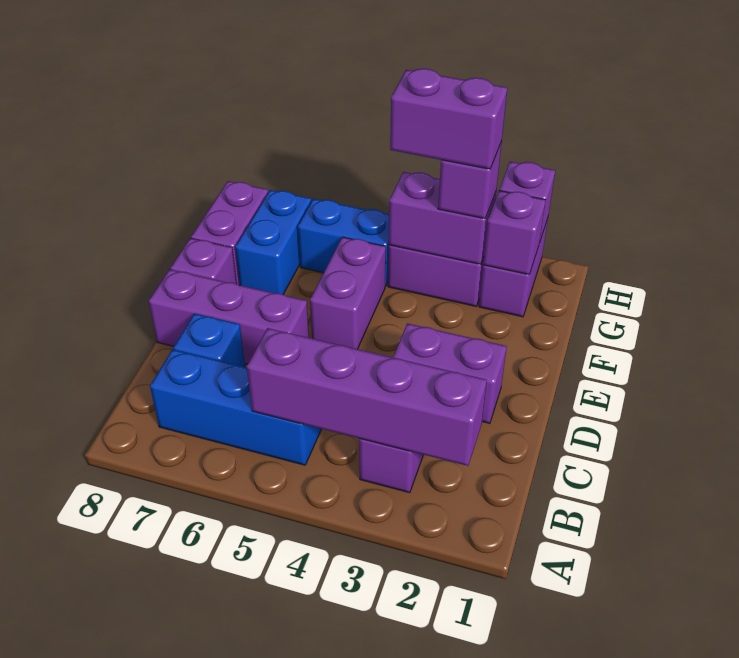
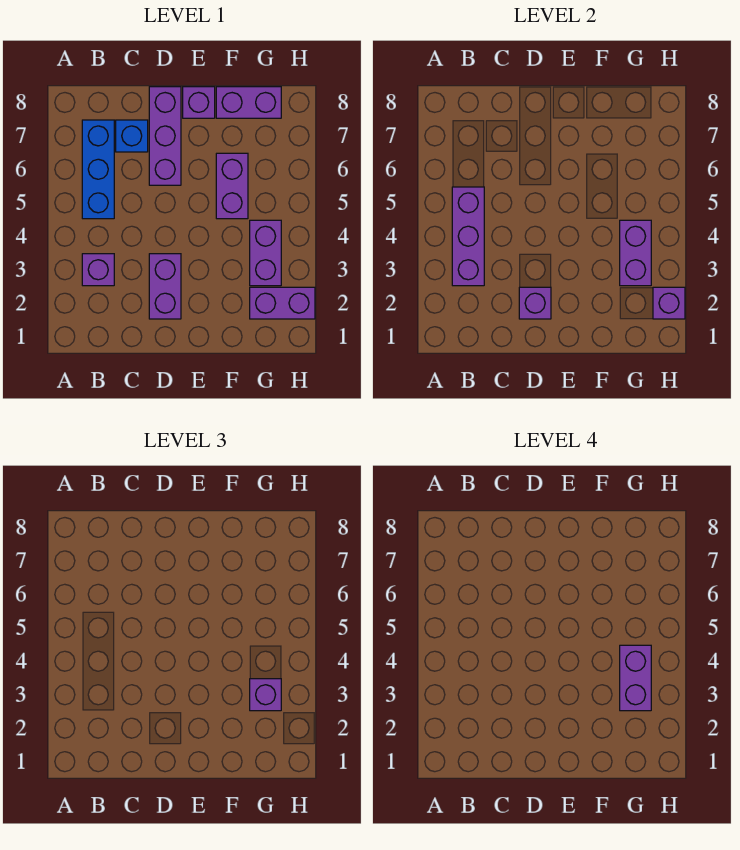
purple brick B2:B5 level 2 -> purple brick B3:B5 level 2
purple brick E5:F5 level 1 -> purple brick F5:F6 level 1
blue brick F7:G7 level 1 -> none
purple brick G2 level 2 -> purple brick D2 level 2
blue brick G5:G6 level 1 -> none

